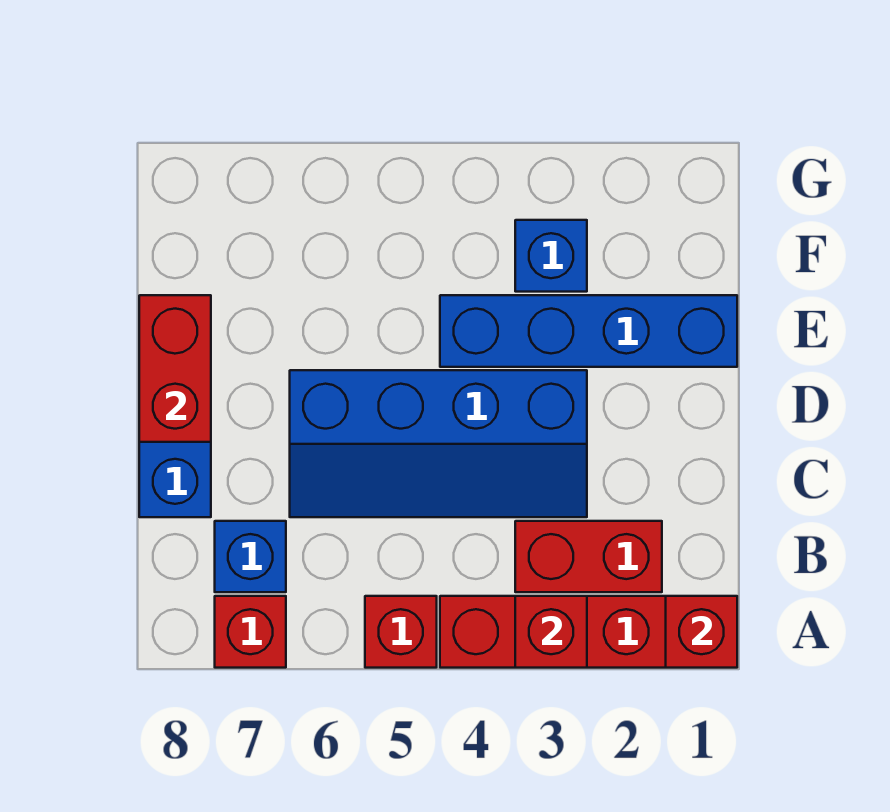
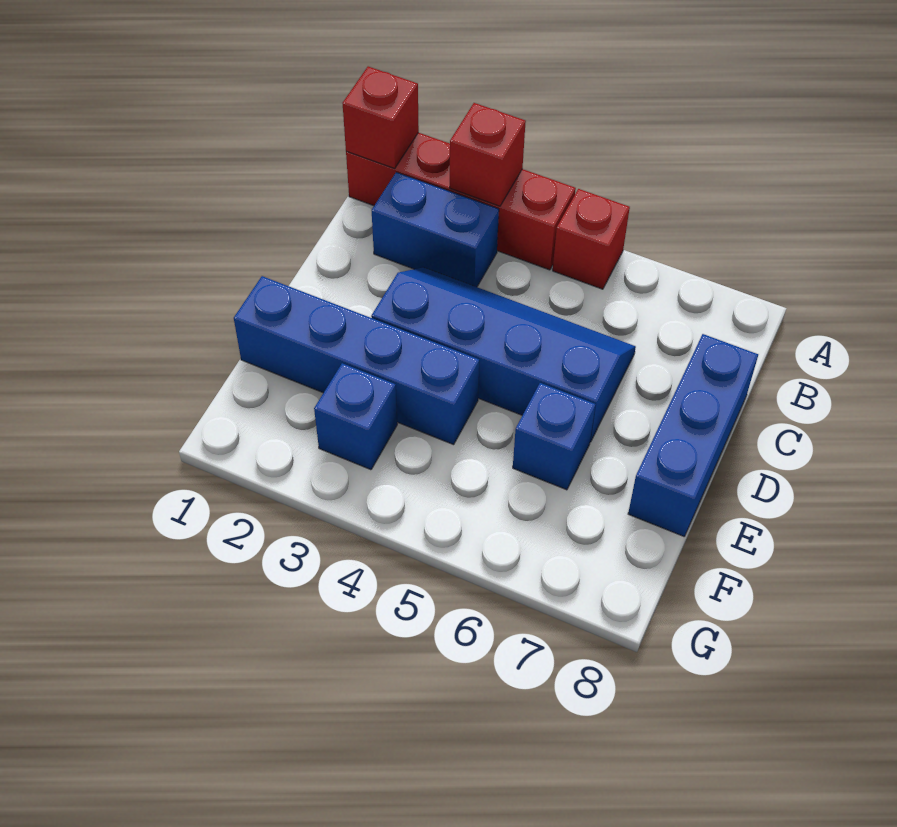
red brick A7 level 1 -> none
red brick B2:B3 level 1 -> blue brick B2:B3 level 1
blue brick B7 level 1 -> blue brick E6 level 1
red brick D8:E8 level 2 -> none

